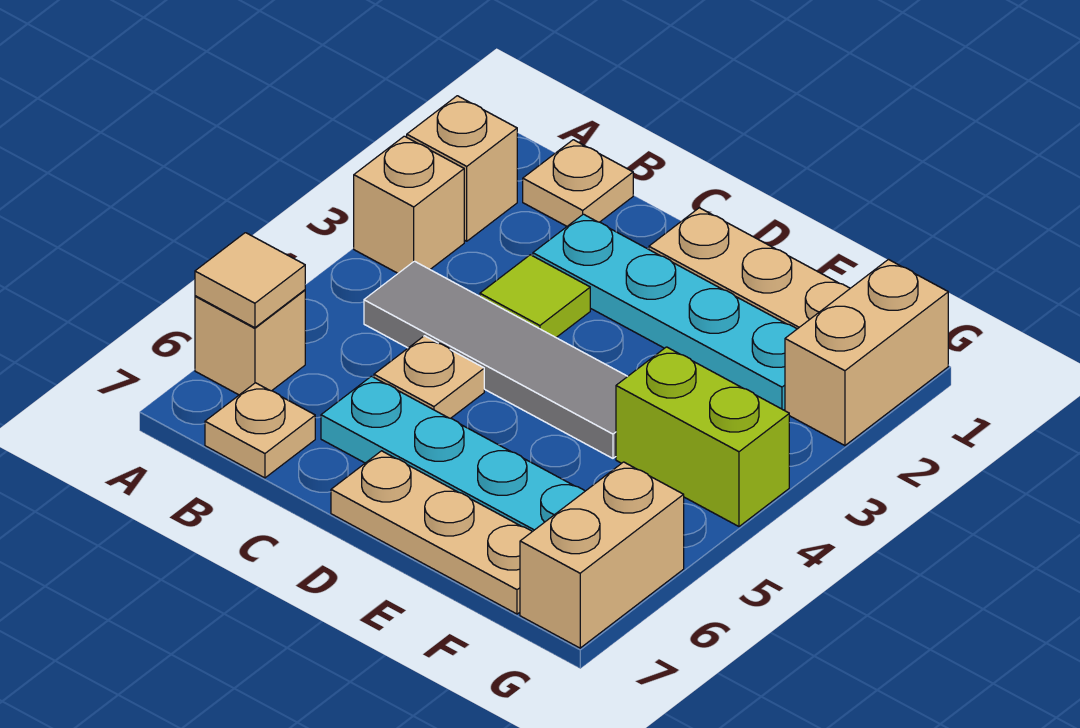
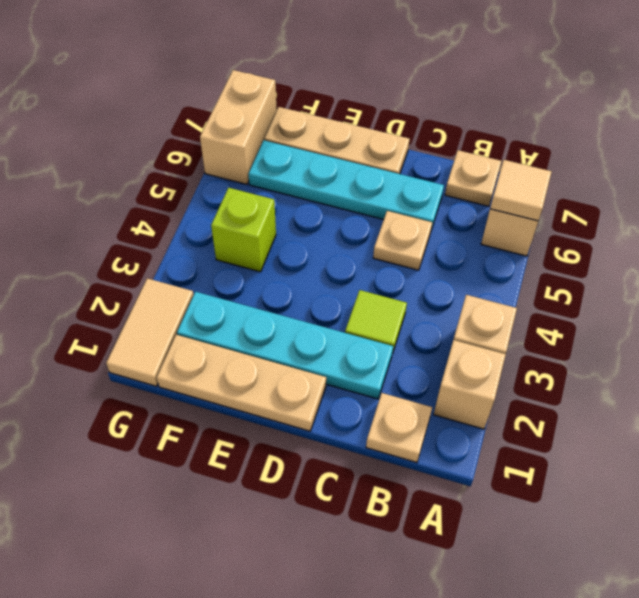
grey tile B4:E4 level 1 -> none
lime brick F4:G4 level 1 -> lime brick F4 level 1
tan brick G1:G2 level 1 -> tan tile G1:G2 level 1

